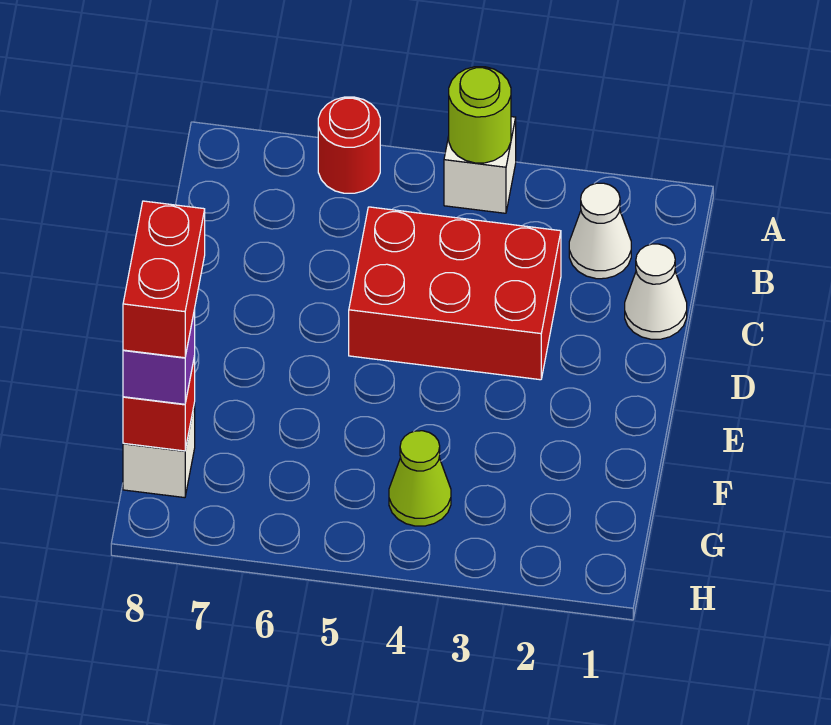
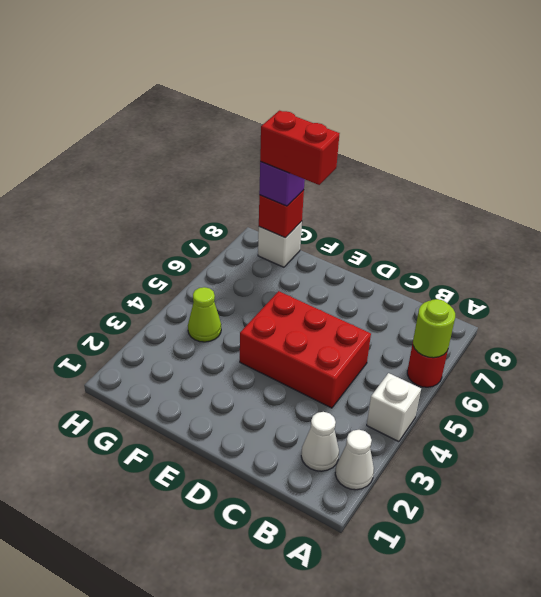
lime round brick A4 level 2 -> lime round brick A6 level 2
white cone C1 level 1 -> white cone A2 level 1
red brick C3:D5 level 1 -> red brick C4:E5 level 1

